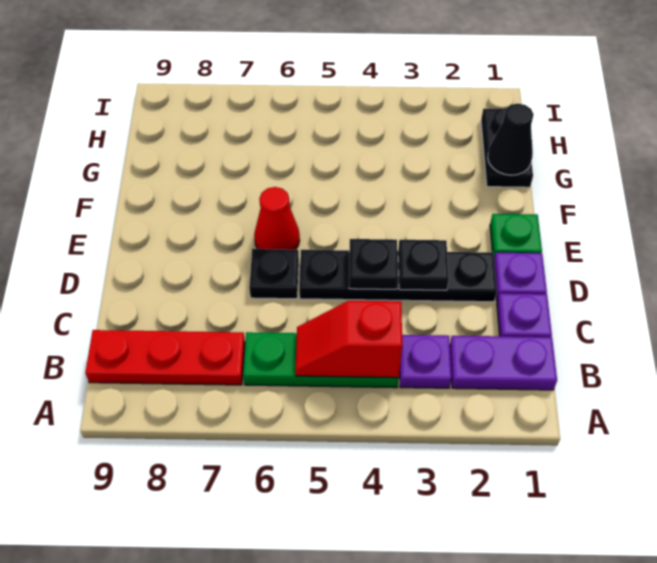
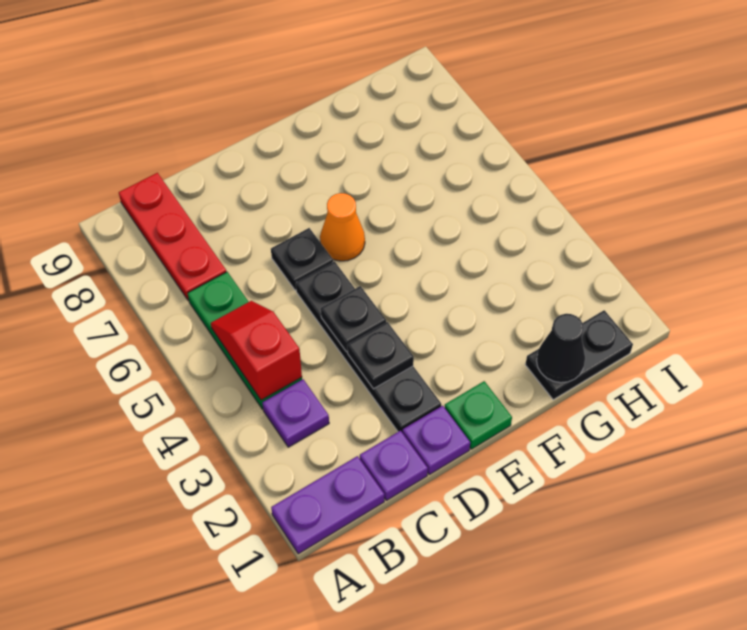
purple plate B1:B2 level 1 -> purple plate A1:B1 level 1
red cone E6 level 1 -> orange cone E6 level 1

